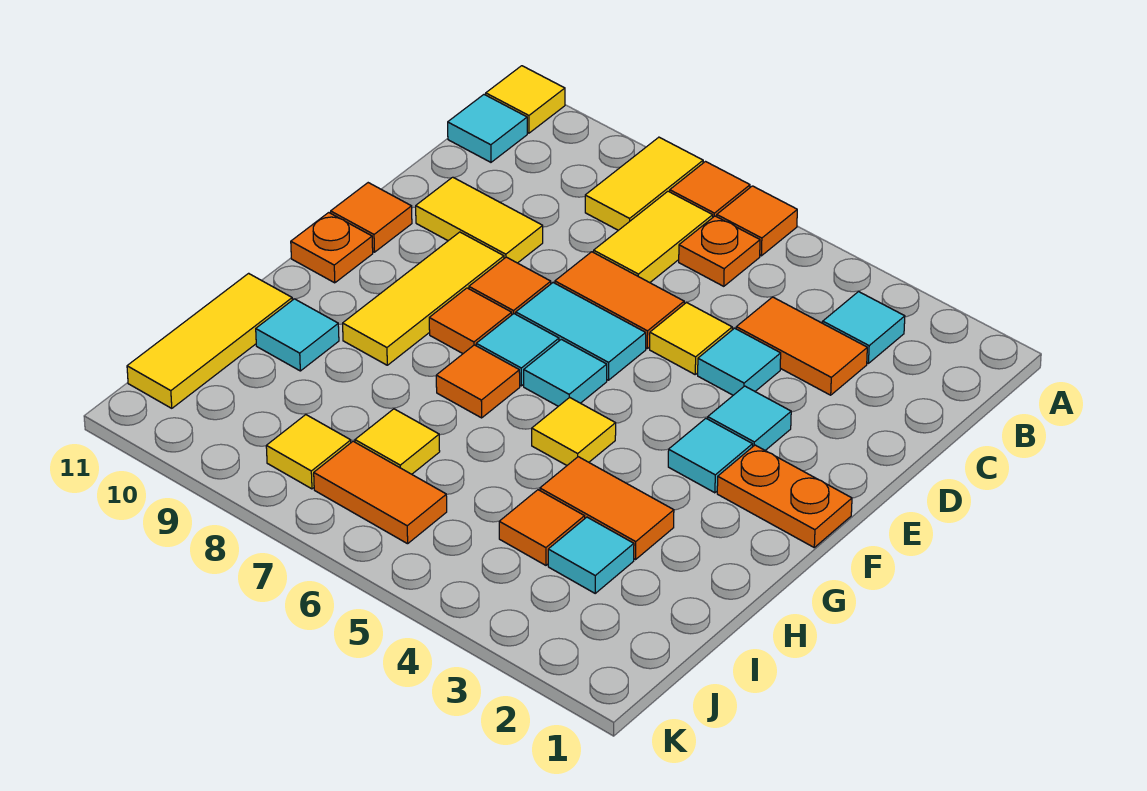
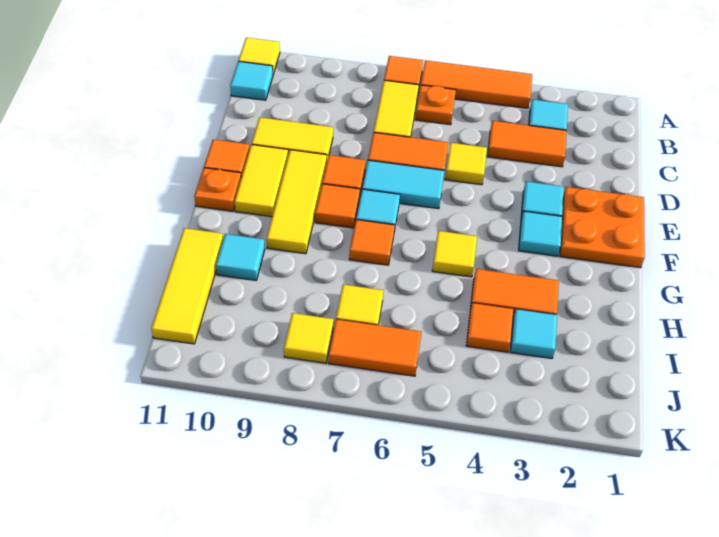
orange tile A6 level 1 -> orange tile A4:A6 level 1
yellow tile A8:B8 level 1 -> yellow tile E10:F10 level 1
cyan tile D4 level 1 -> none
orange plate F1:F2 level 1 -> orange plate E1:F2 level 1
cyan tile F6 level 1 -> none

